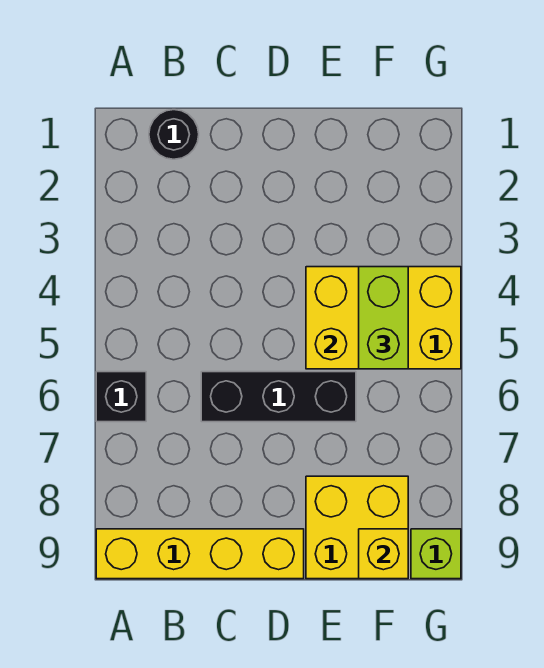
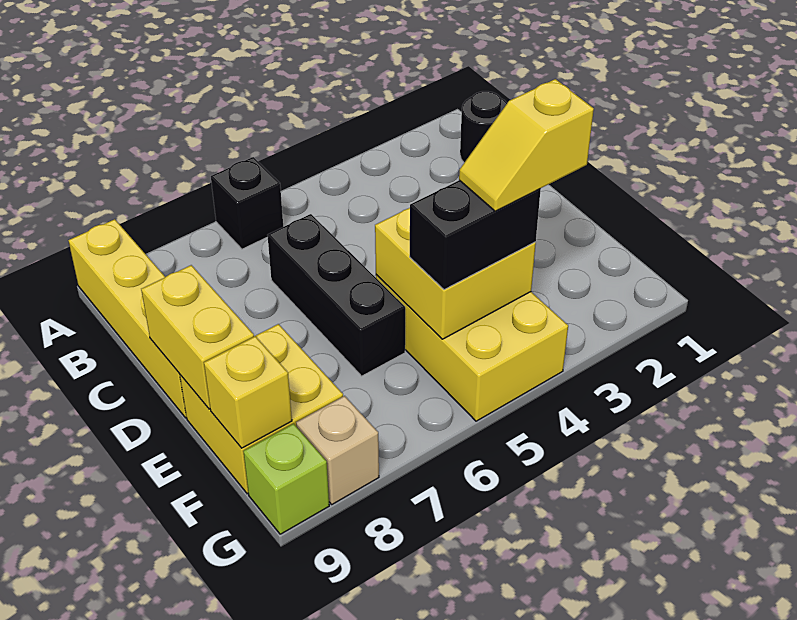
none -> yellow brick D9:E9 level 2
none -> yellow slope F3:F4 level 4 top 3
lime brick F4:F5 level 3 -> black brick F4:F5 level 3
none -> tan brick G8 level 1

